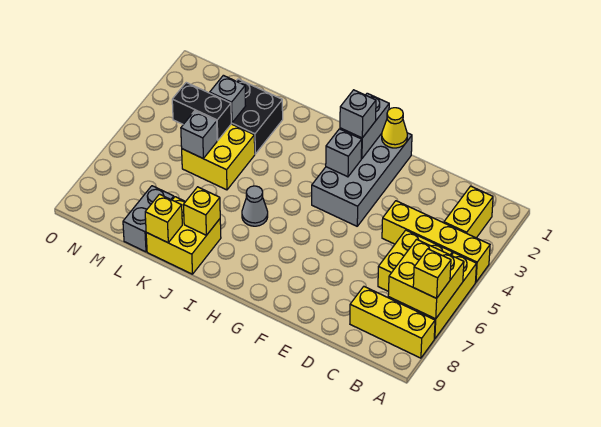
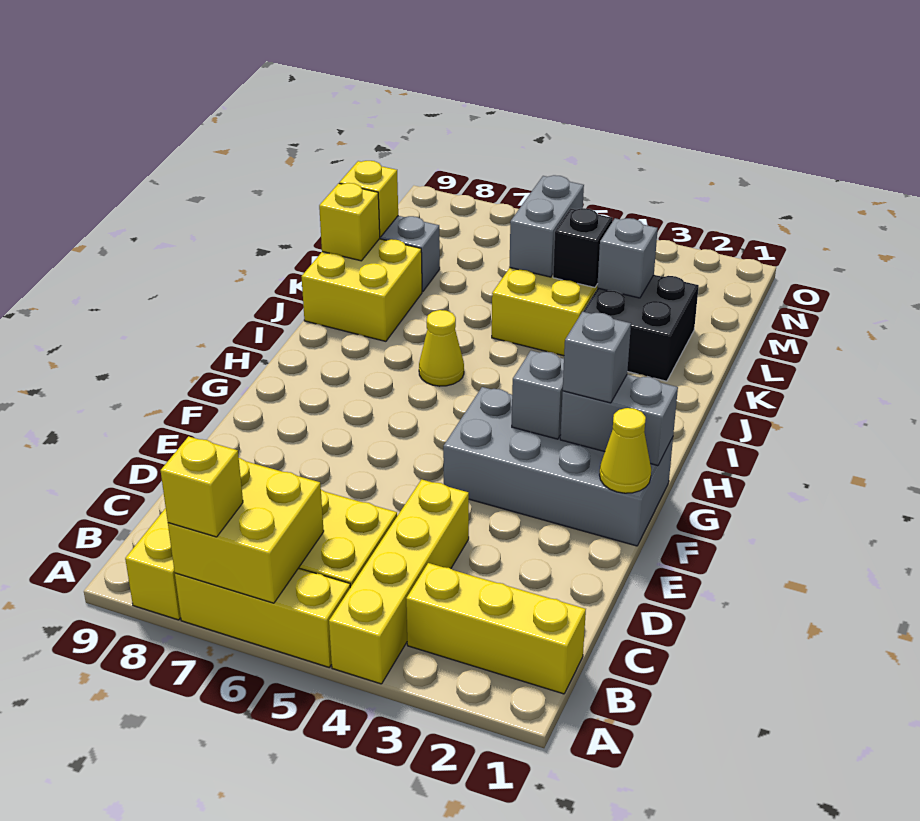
yellow brick B2:B3 level 1 -> yellow brick B1:B3 level 1
grey cone I6 level 1 -> yellow cone I6 level 1
yellow brick J8 level 2 -> yellow brick L9 level 2
black brick L4:M4 level 2 -> black brick L4 level 2
grey brick L5 level 2 -> grey brick L5:M5 level 2

